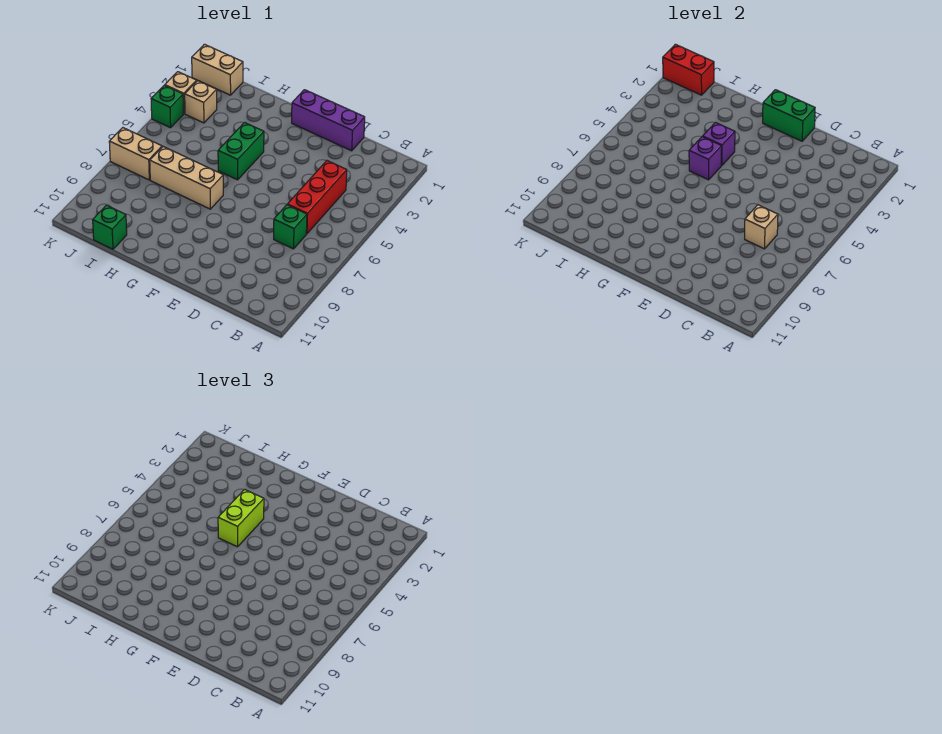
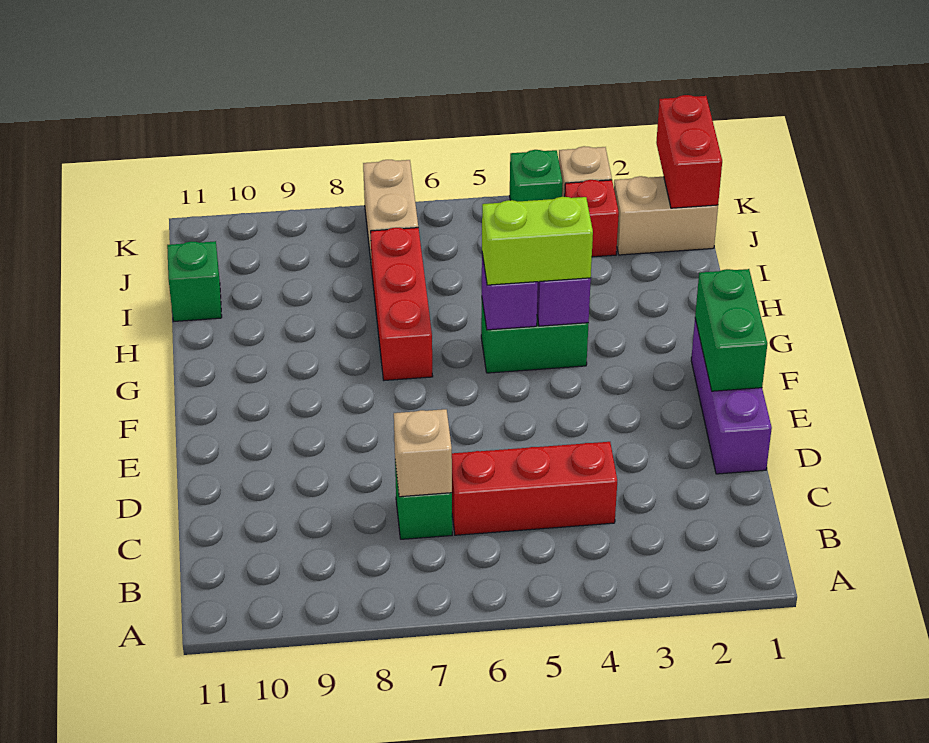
tan brick G7:I7 level 1 -> red brick G7:I7 level 1
tan brick J1:K1 level 1 -> tan brick J1:J2 level 1
tan brick J3 level 1 -> red brick J3 level 1

